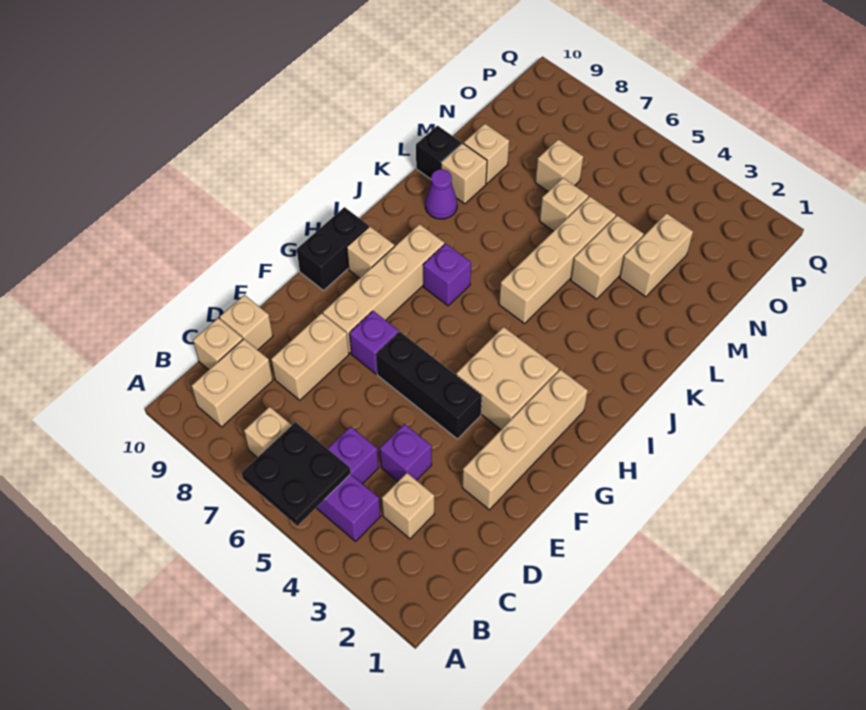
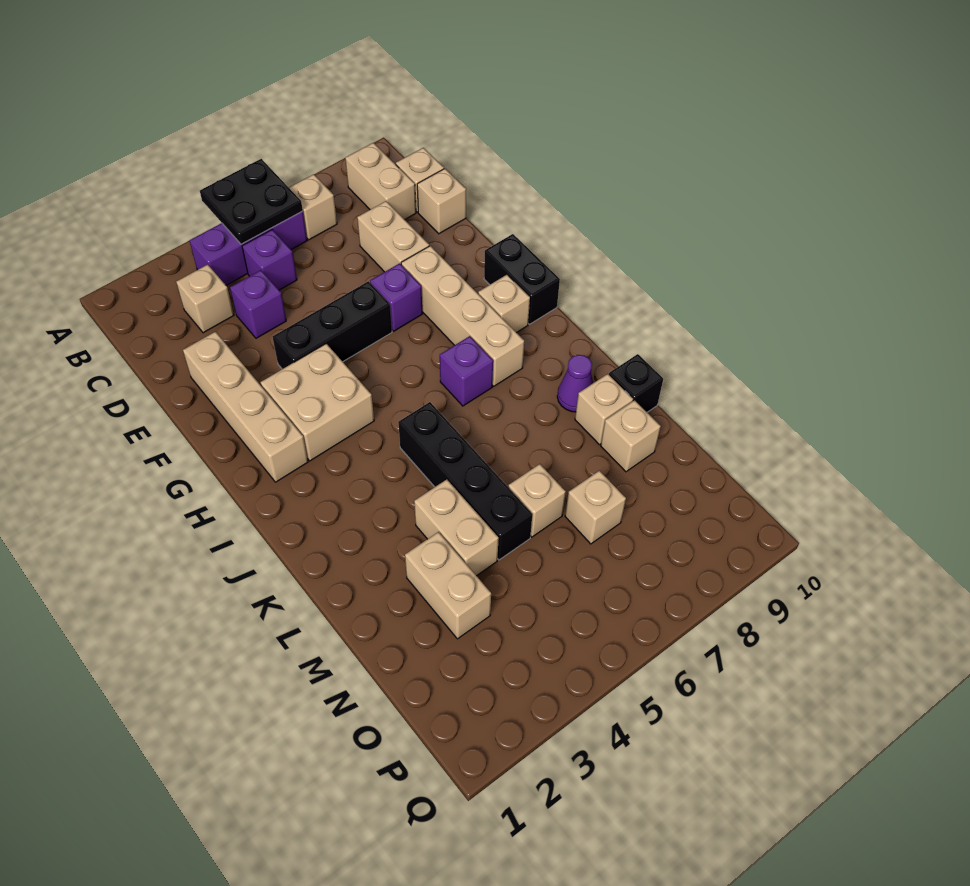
tan brick J5:M5 level 1 -> black brick J5:M5 level 1

